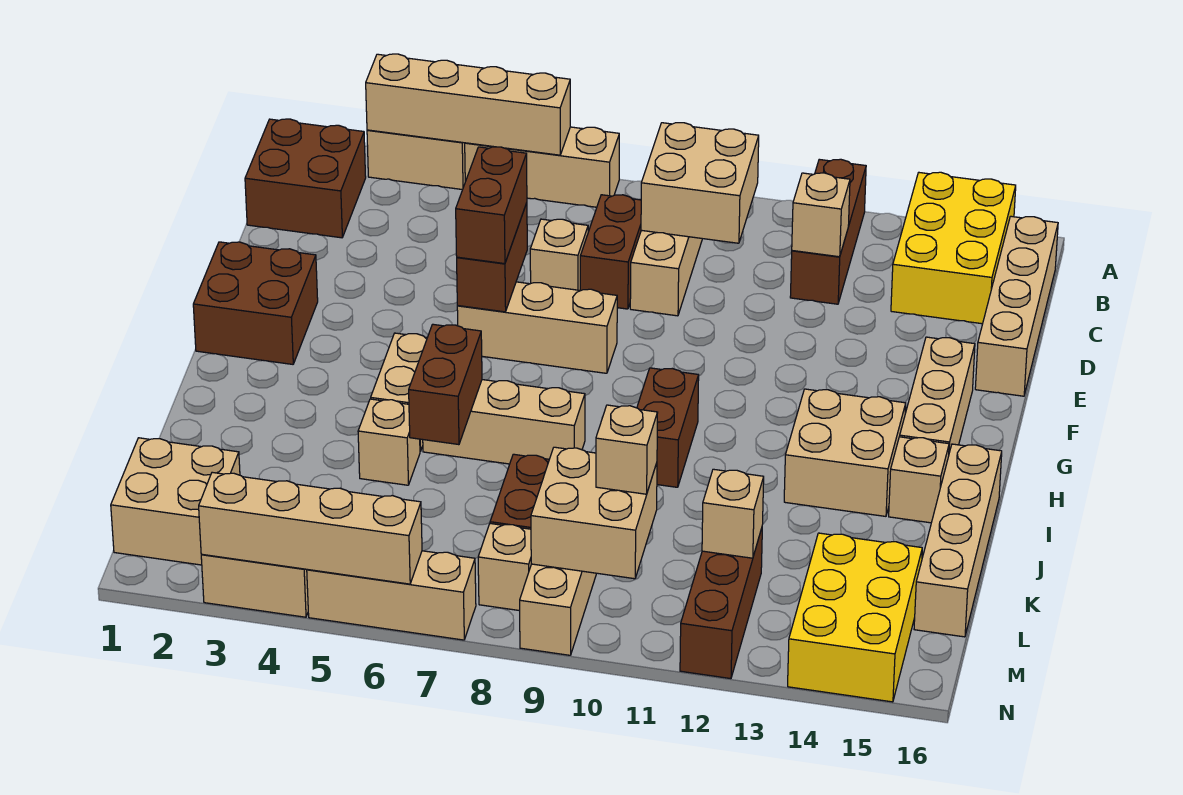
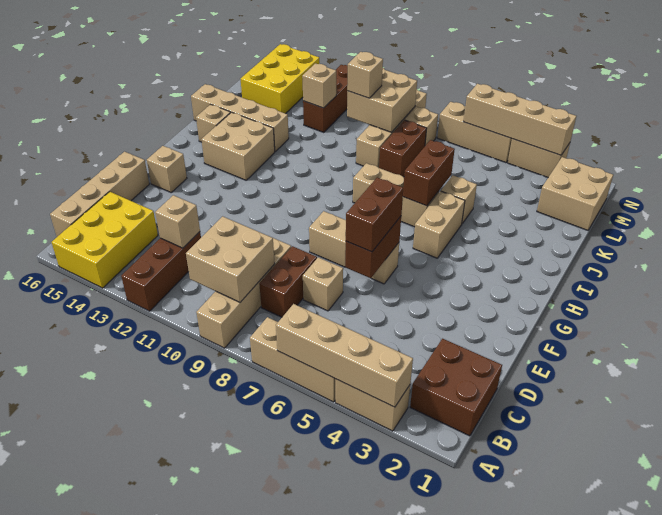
brown brick F1:G2 level 1 -> none
tan brick F15:H15 level 1 -> tan brick F15 level 1
brown brick H10:I10 level 1 -> none
tan brick I16:L16 level 1 -> tan brick J13:J16 level 1

